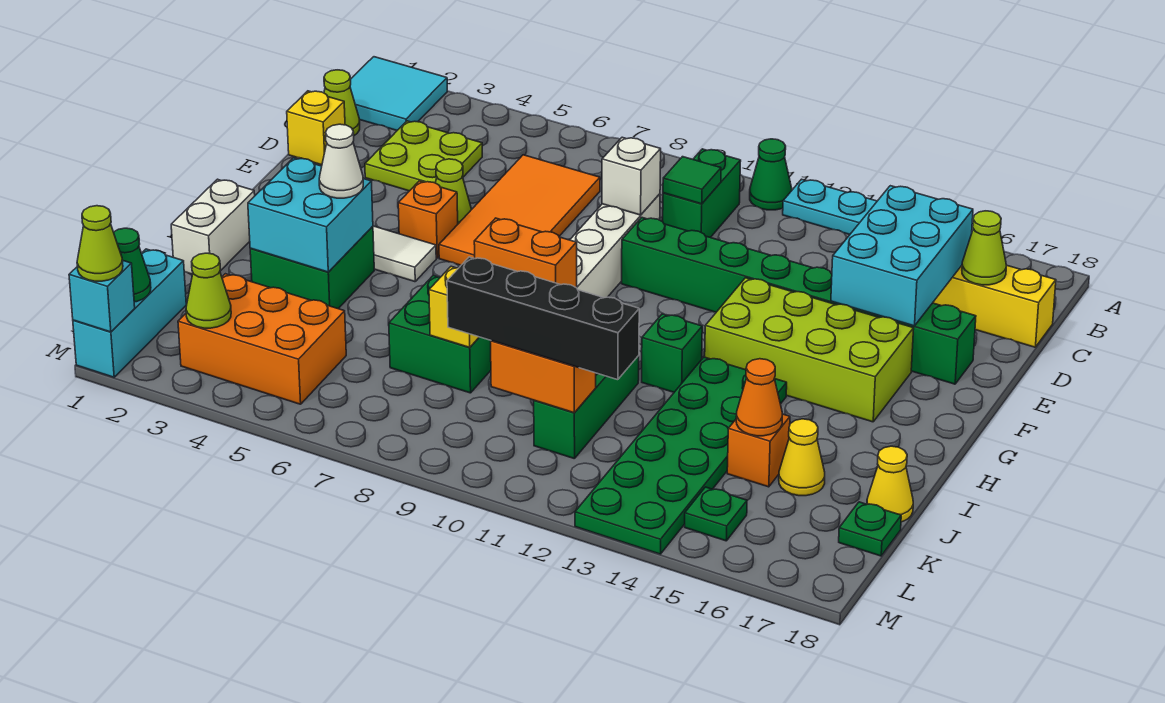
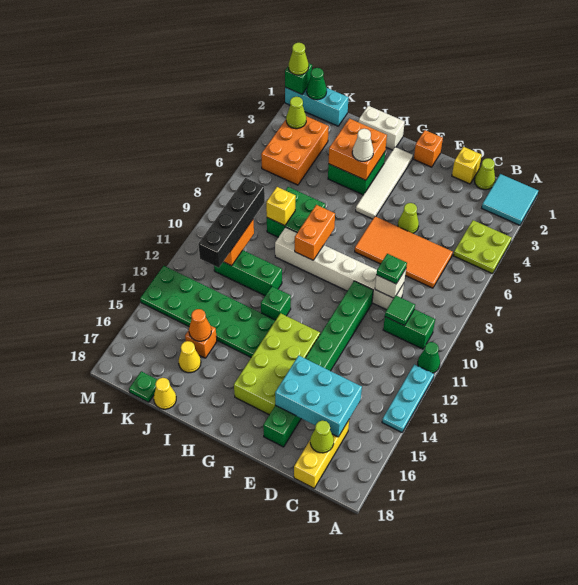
lime plate C3:D4 level 1 -> lime plate A4:B5 level 1
orange brick F5 level 1 -> orange brick F1 level 1
cyan brick H3:I4 level 2 -> orange brick H3:I4 level 2
green plate L15 level 1 -> green plate D9 level 3
cyan brick M1 level 2 -> green brick M1 level 2

